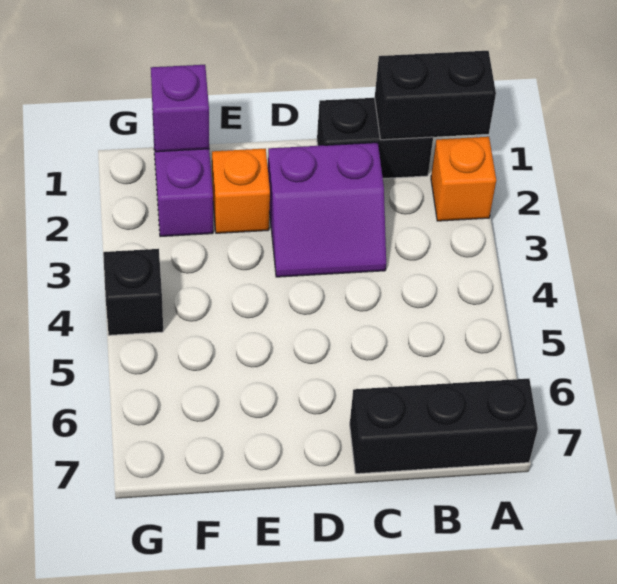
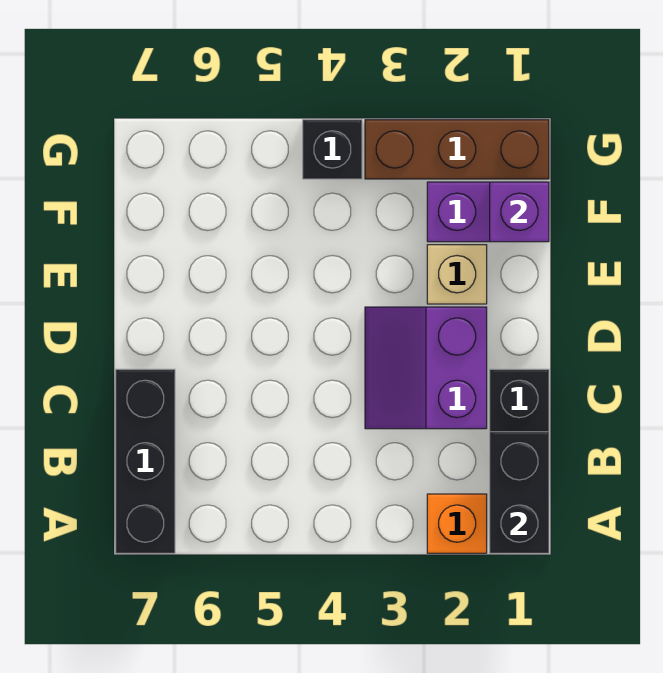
orange brick E2 level 1 -> tan brick E2 level 1
none -> brown brick G1:G3 level 1

